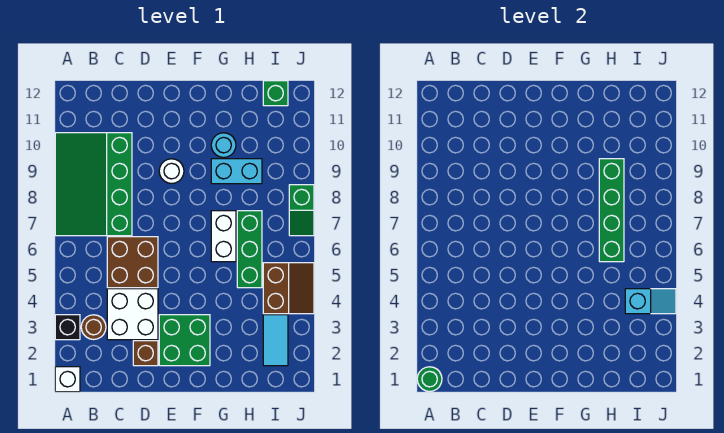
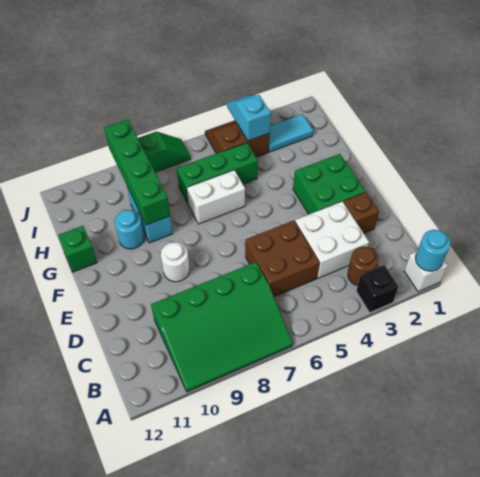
green round brick A1 level 2 -> cyan round brick A1 level 2
green brick H6:H9 level 2 -> green brick G9:J9 level 2
green brick I12 level 1 -> green brick G12 level 1

